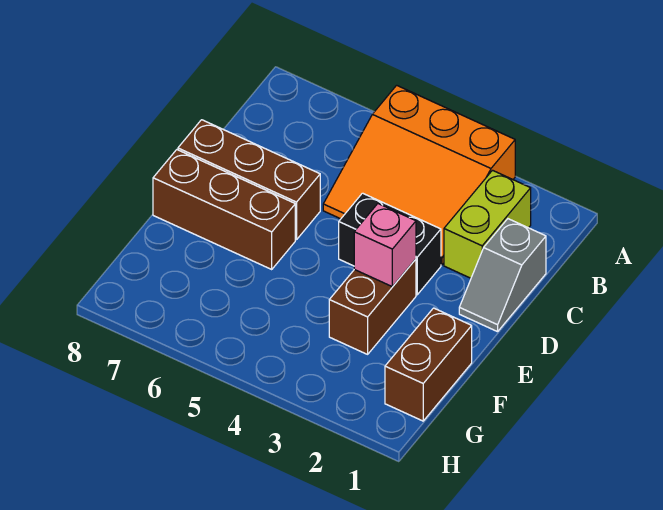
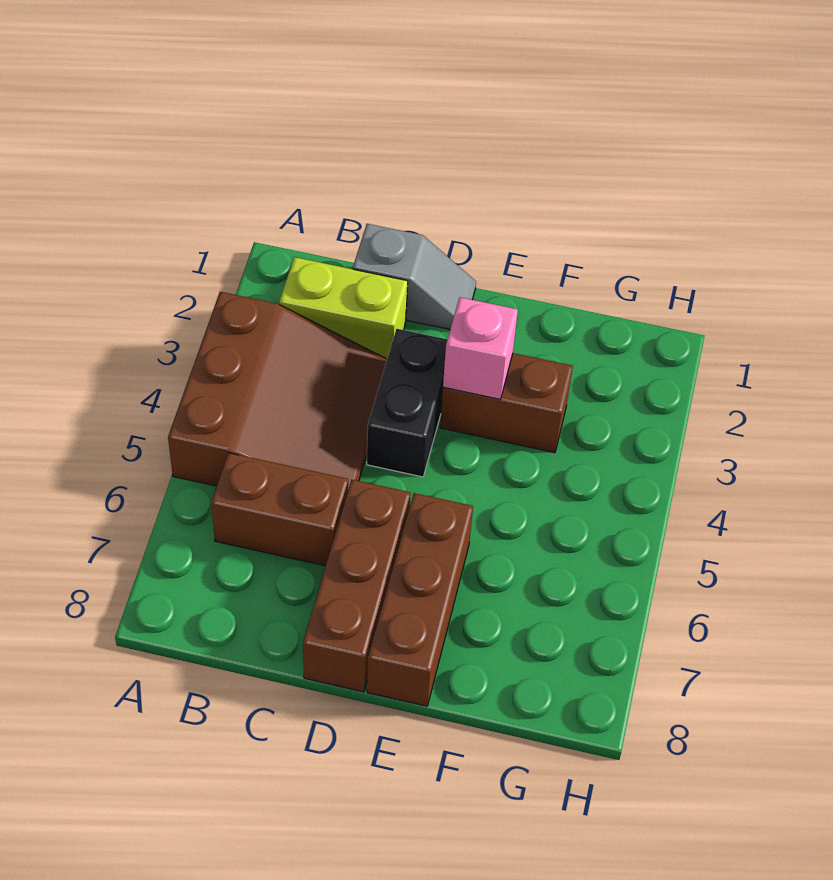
orange slope A3:C5 level 1 top A -> brown slope A3:C5 level 1 top A
brown brick F1:G1 level 1 -> brown brick B6:C6 level 1

